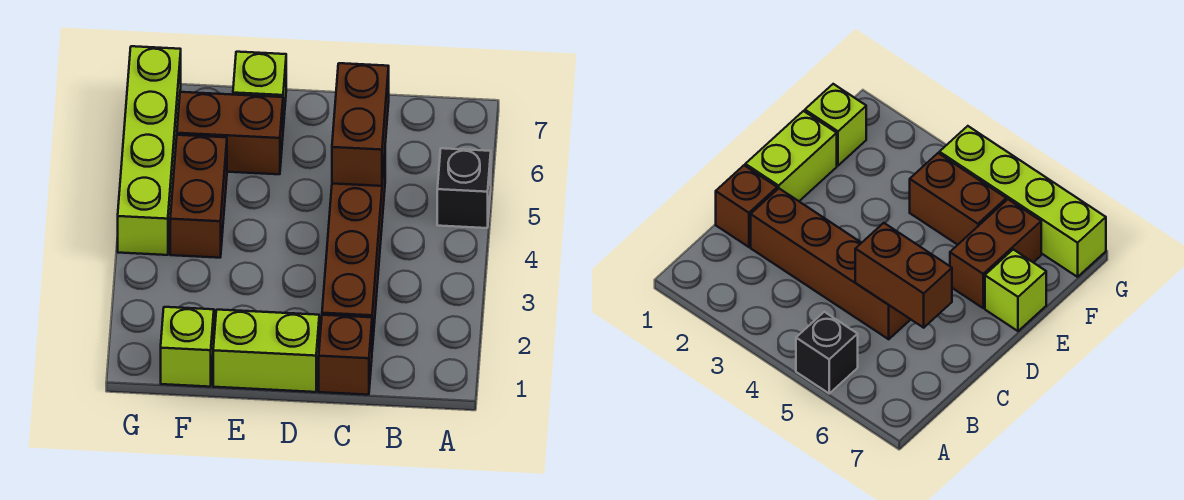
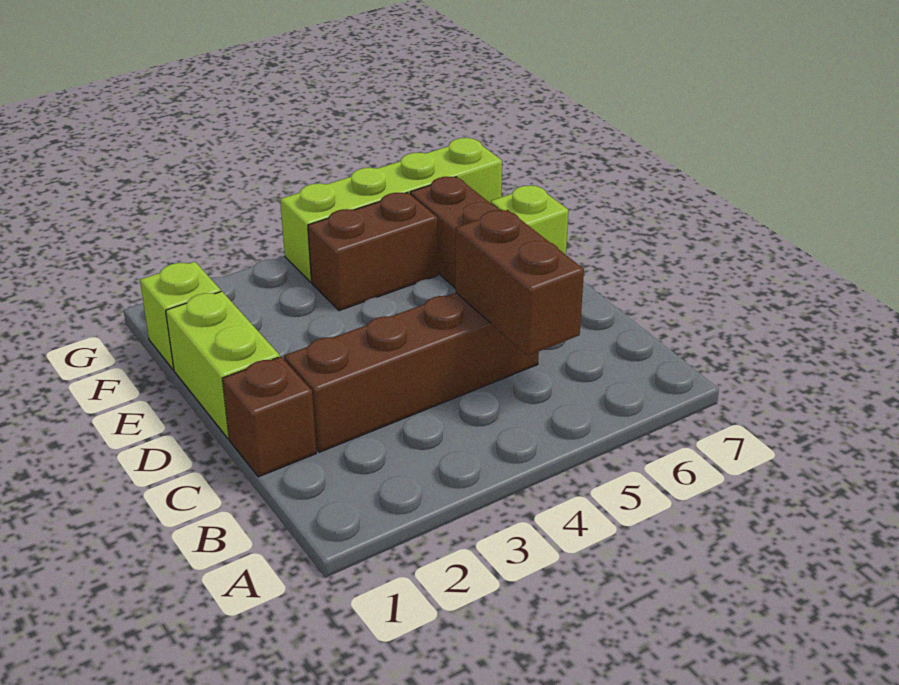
black brick A5 level 1 -> none
brown brick C5:C6 level 2 -> brown brick B5:C5 level 2

